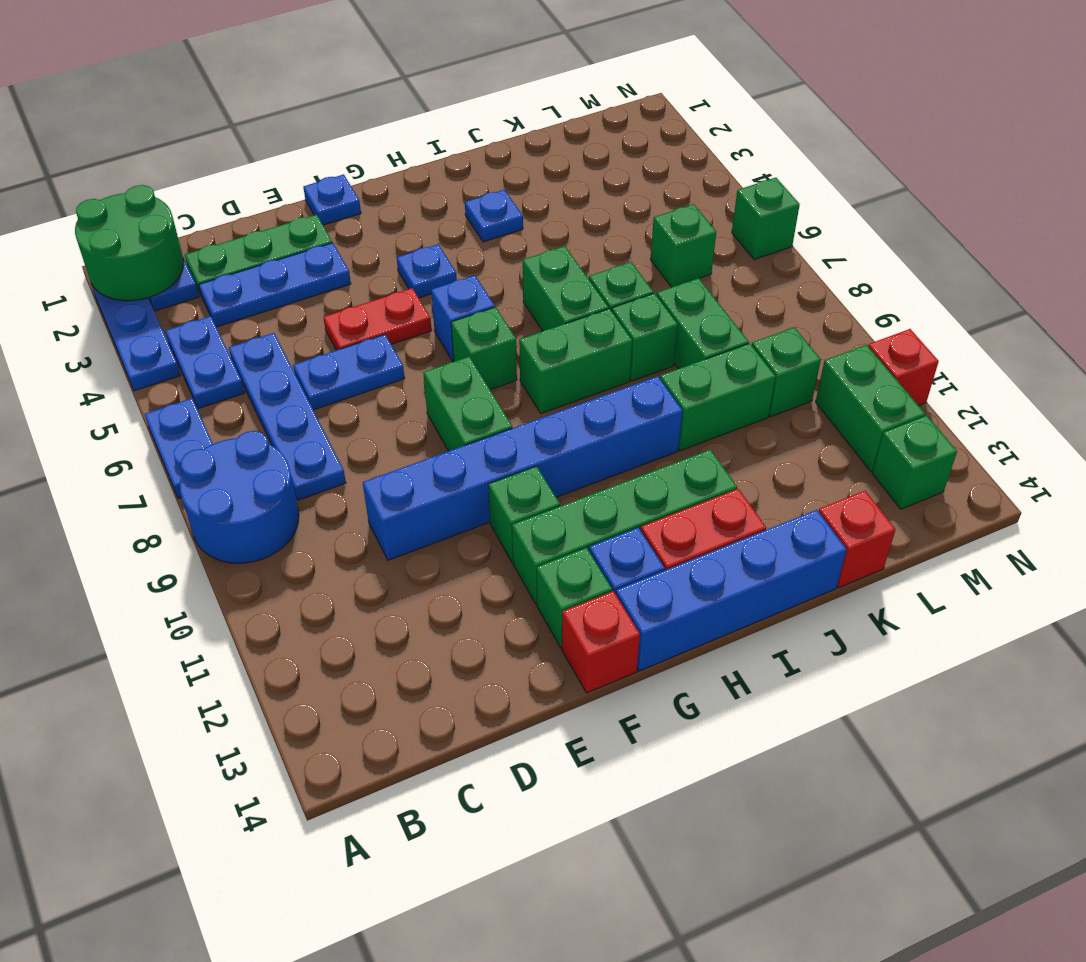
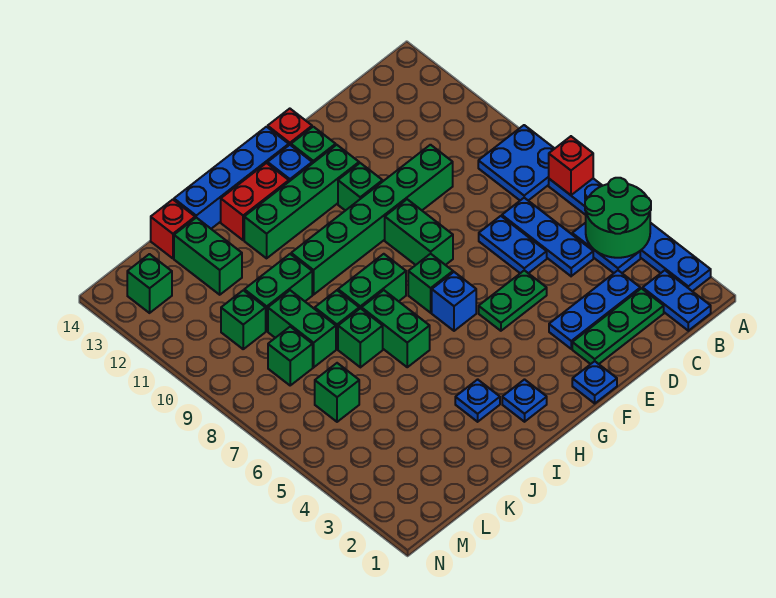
green round brick A1:B2 level 2 -> green round brick A4:B5 level 2
blue round brick A8:B9 level 1 -> blue plate A8:B9 level 1
blue plate C5:C8 level 1 -> blue plate C5:C7 level 1
blue plate D6:E6 level 1 -> blue plate D6:D7 level 1
blue brick D10:I10 level 1 -> green brick D10:I10 level 1
red plate E5:F5 level 1 -> green plate E5:F5 level 1
blue plate G4 level 1 -> blue plate H2 level 1
green brick M11:M12 level 1 -> green brick K12:K13 level 1
green brick N6 level 1 -> green brick L8 level 1
red brick N11 level 1 -> red brick A7 level 2

